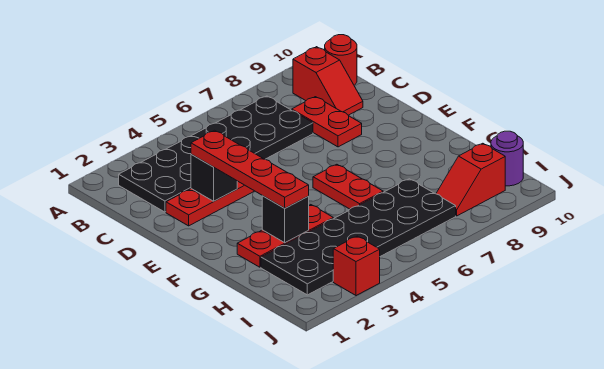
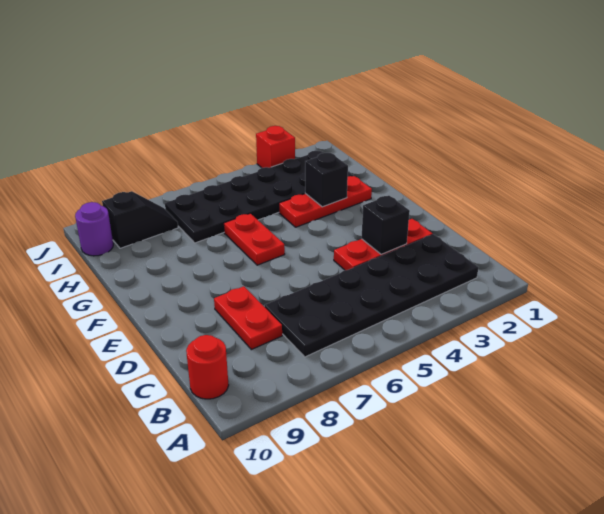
red slope B9:C9 level 1 top B -> none
red plate D3:G3 level 3 -> none
red slope I8:I9 level 1 top 9 -> black slope I8:I9 level 1 top 9

